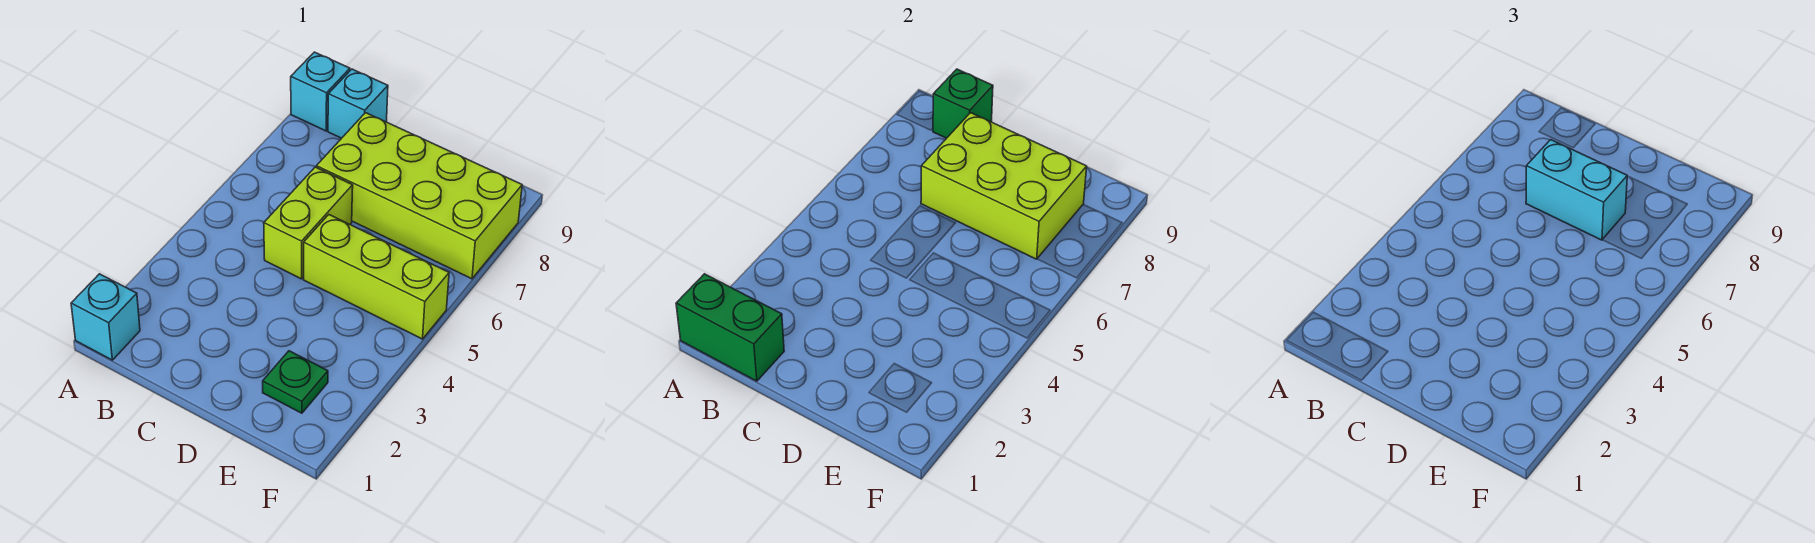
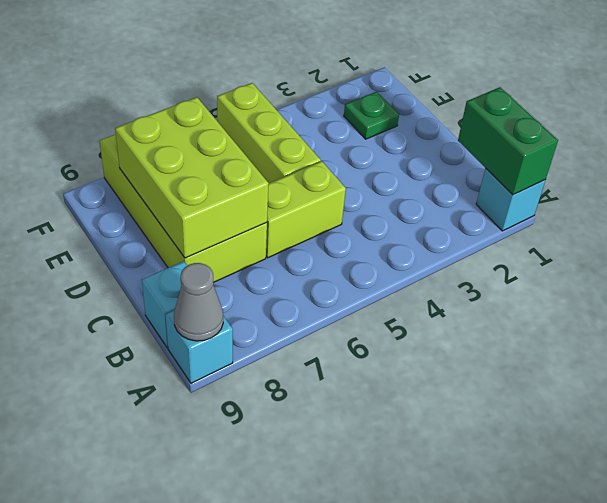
none -> grey cone A9 level 2
green brick B9 level 2 -> none
cyan brick C7:D7 level 3 -> none

